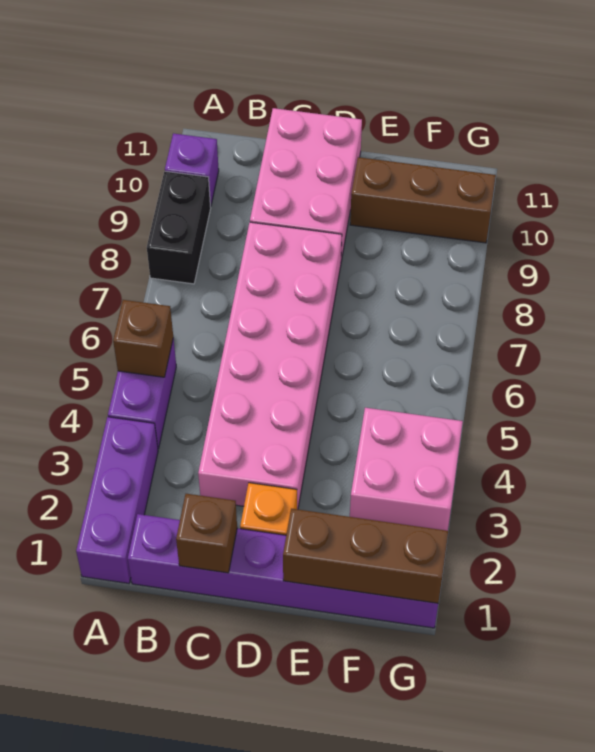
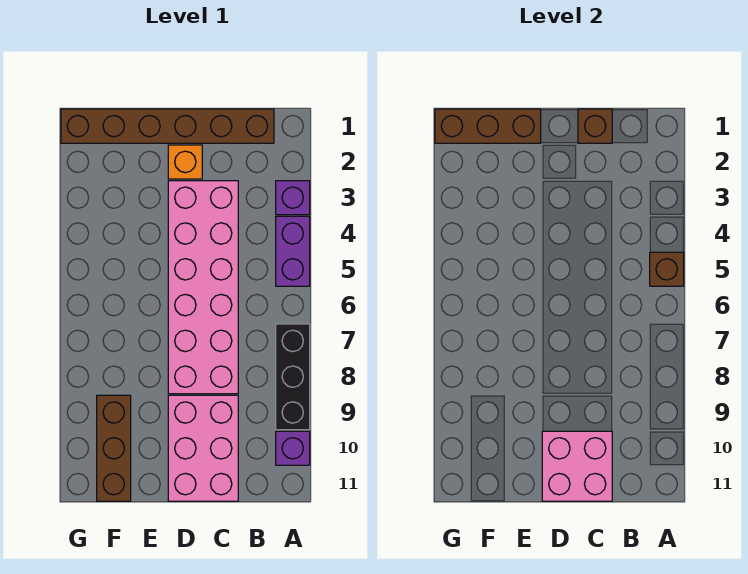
purple brick A1:A3 level 1 -> purple brick A3 level 1
black brick A8:A9 level 1 -> black brick A7:A9 level 1
purple brick B1:G1 level 1 -> brown brick B1:G1 level 1
brown brick E10:G10 level 1 -> brown brick F9:F11 level 1
pink brick F3:G4 level 1 -> pink brick C10:D11 level 2

